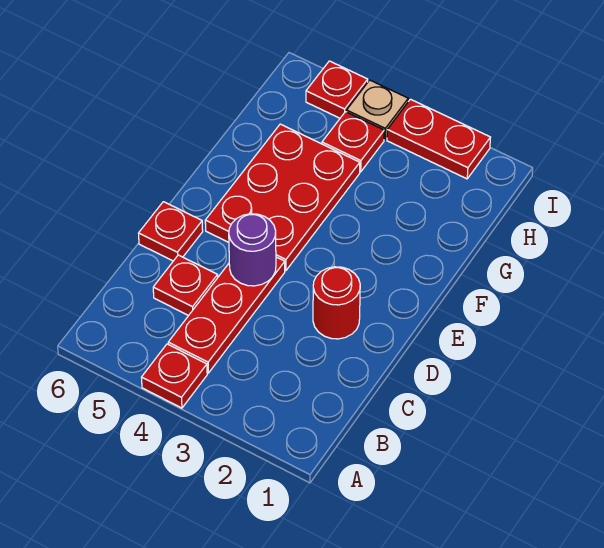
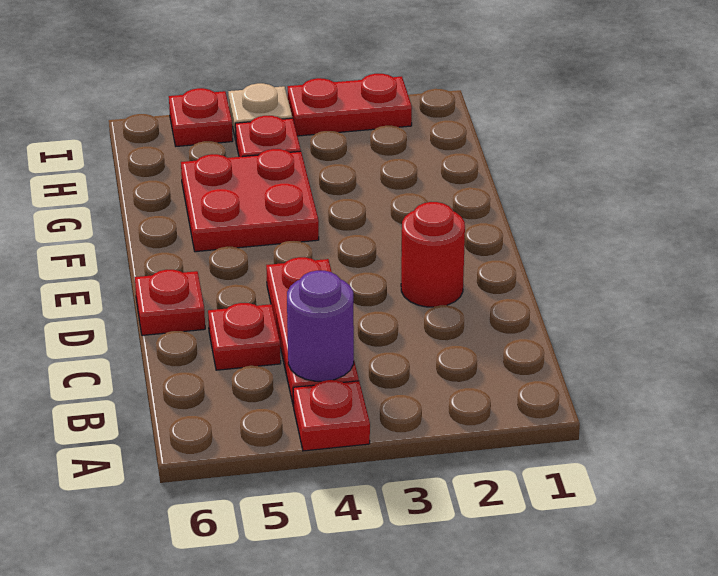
purple round brick D4 level 2 -> purple round brick B4 level 2
red plate E4:G5 level 1 -> red plate F4:G5 level 1

